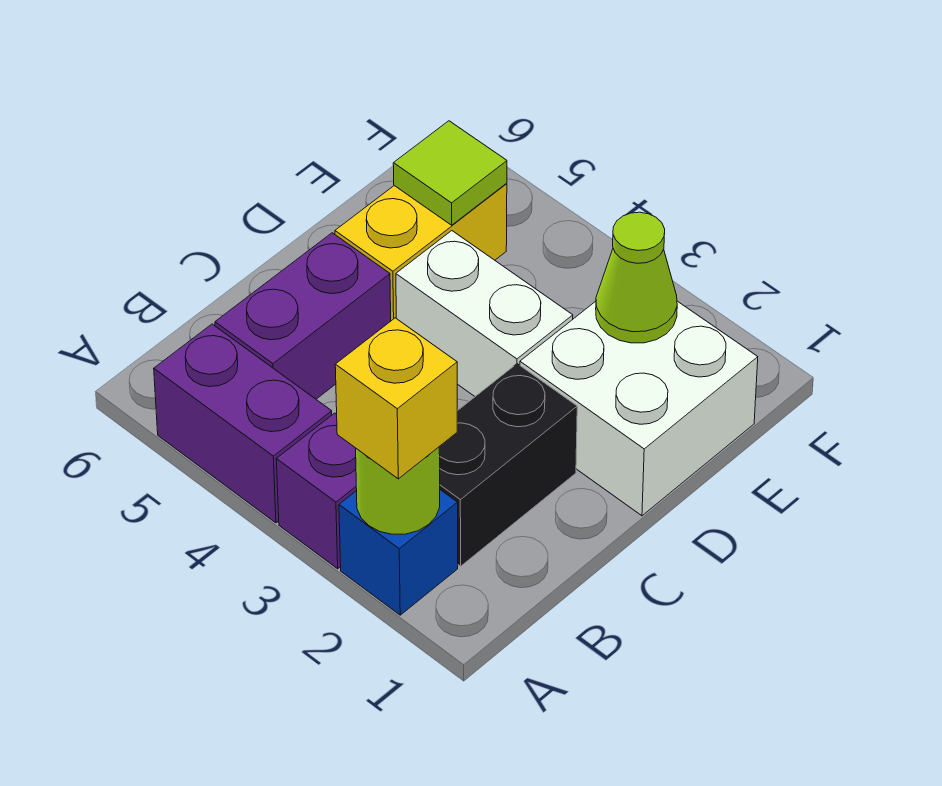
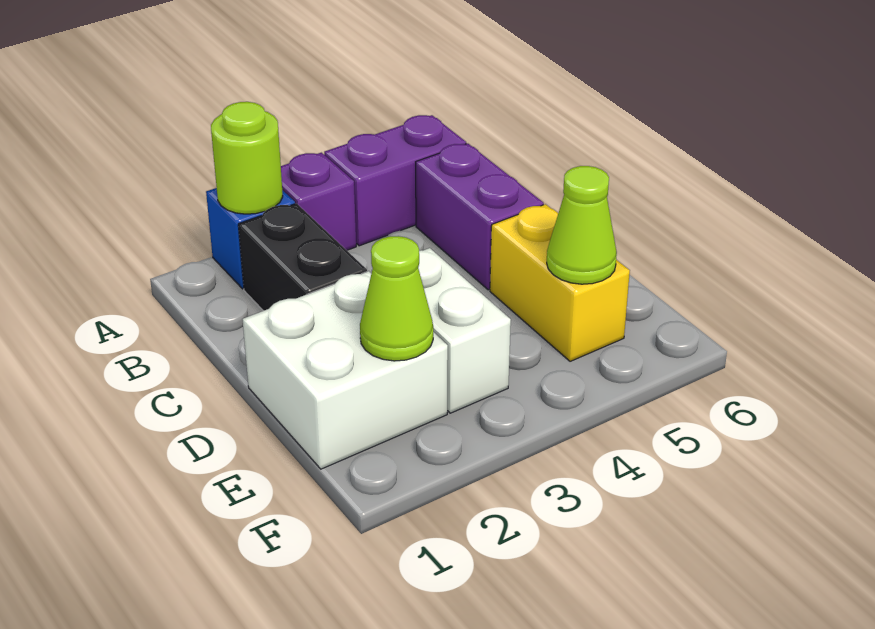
yellow brick A2 level 3 -> none
white brick D3:D4 level 1 -> white brick D3:E3 level 1
lime tile E5 level 2 -> lime cone E5 level 2

